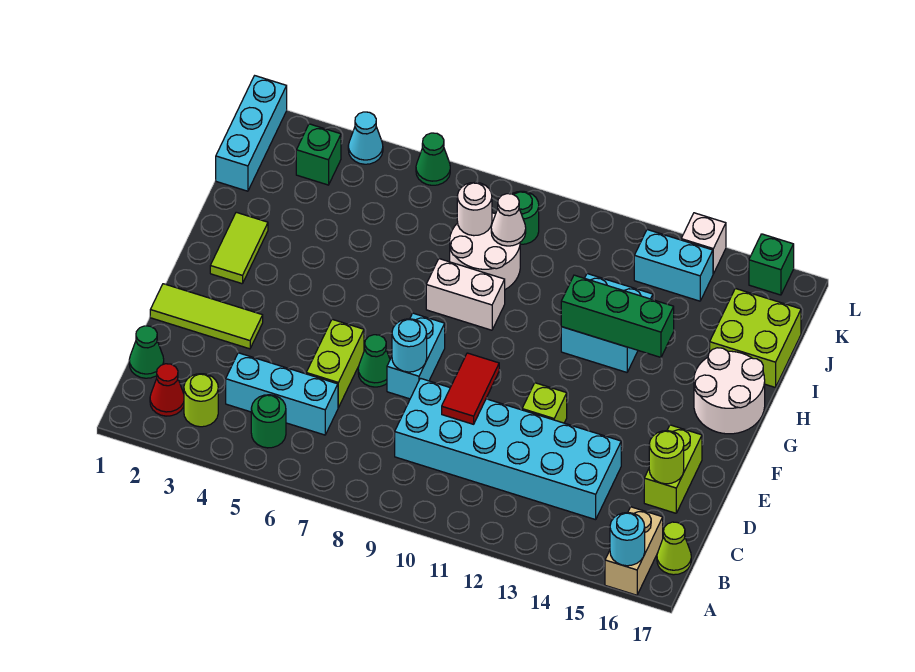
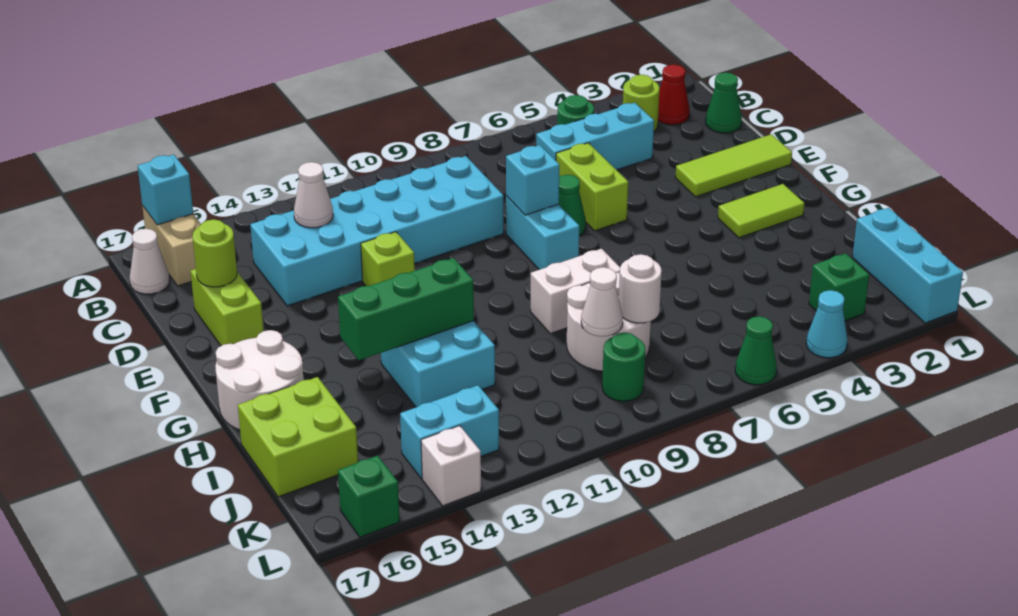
cyan round brick A16 level 2 -> cyan brick A16 level 2
lime cone B17 level 1 -> white cone B17 level 1
none -> white cone C13 level 2
red tile D10:E10 level 2 -> none
cyan round brick E8 level 2 -> cyan brick E8 level 2
lime tile G2:H2 level 1 -> lime tile G2:G3 level 1

